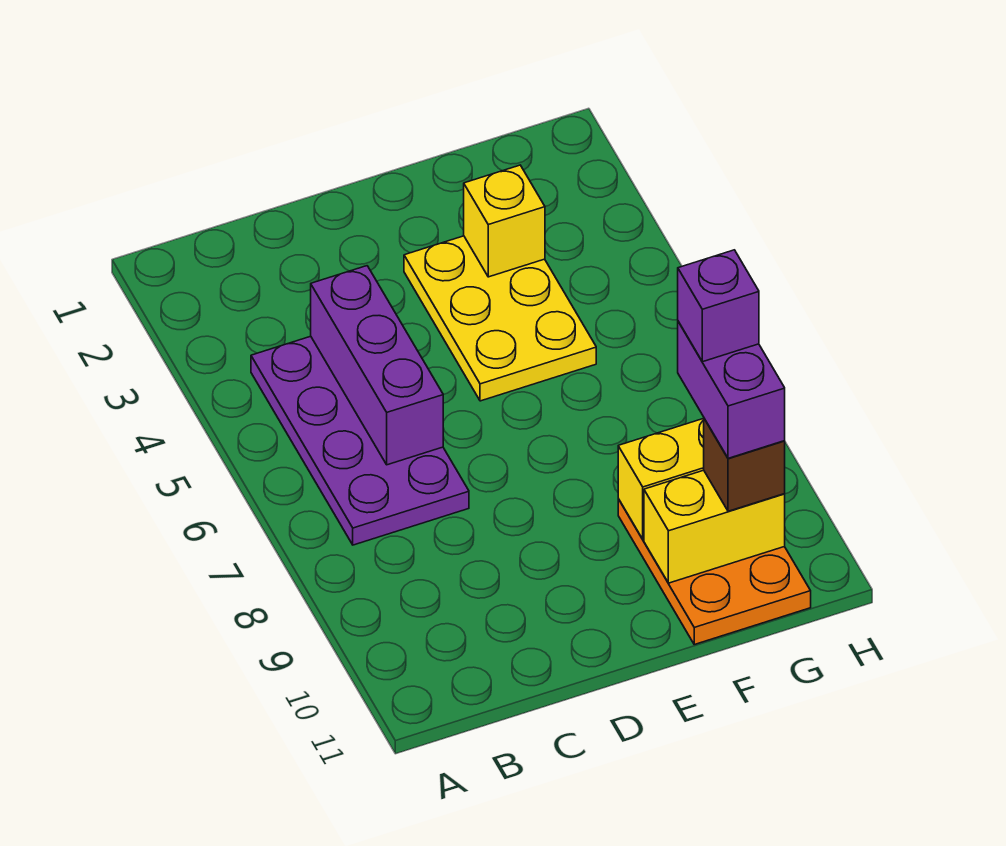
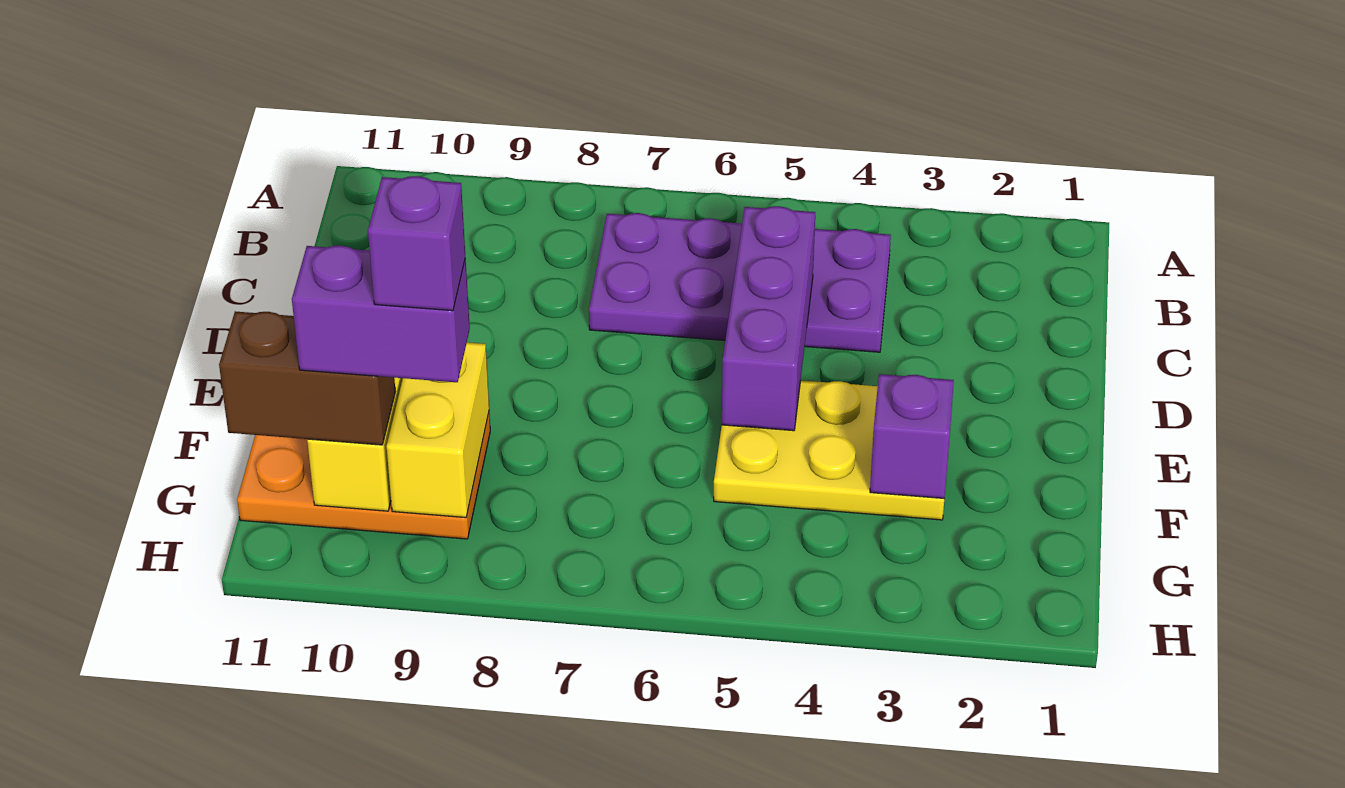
purple brick C4:C6 level 2 -> purple brick C5:E5 level 2
yellow brick F3 level 2 -> purple brick F3 level 2
brown brick G10 level 3 -> brown brick G10:G11 level 3

